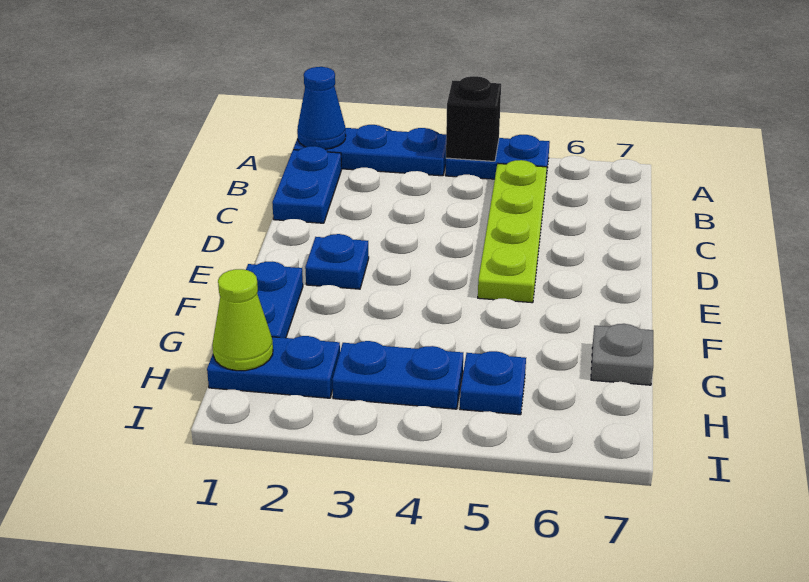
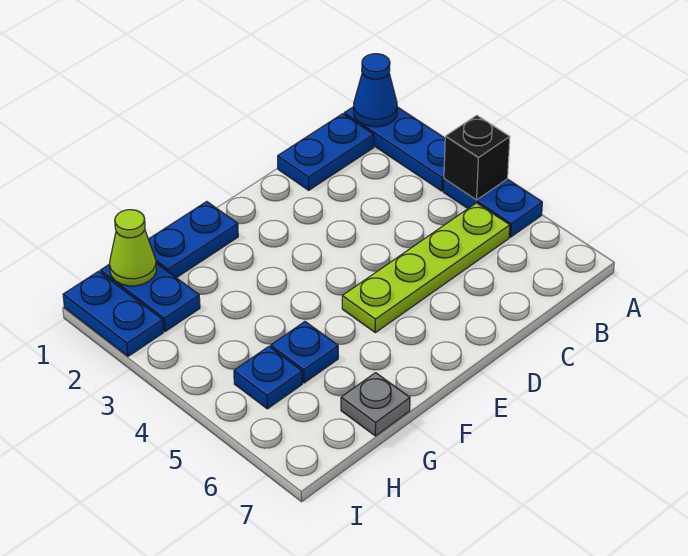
blue plate E2 level 1 -> blue plate G5 level 1
blue plate H3:H4 level 1 -> blue plate I1:I2 level 1

